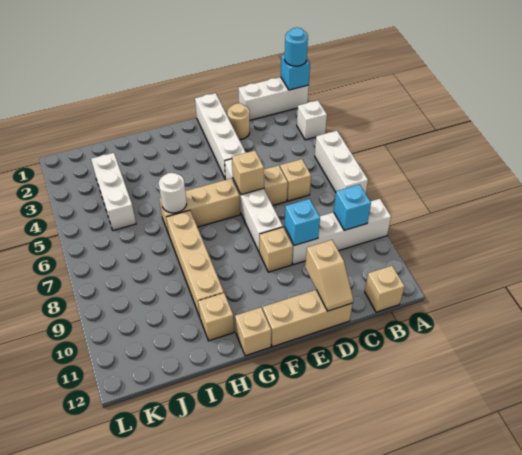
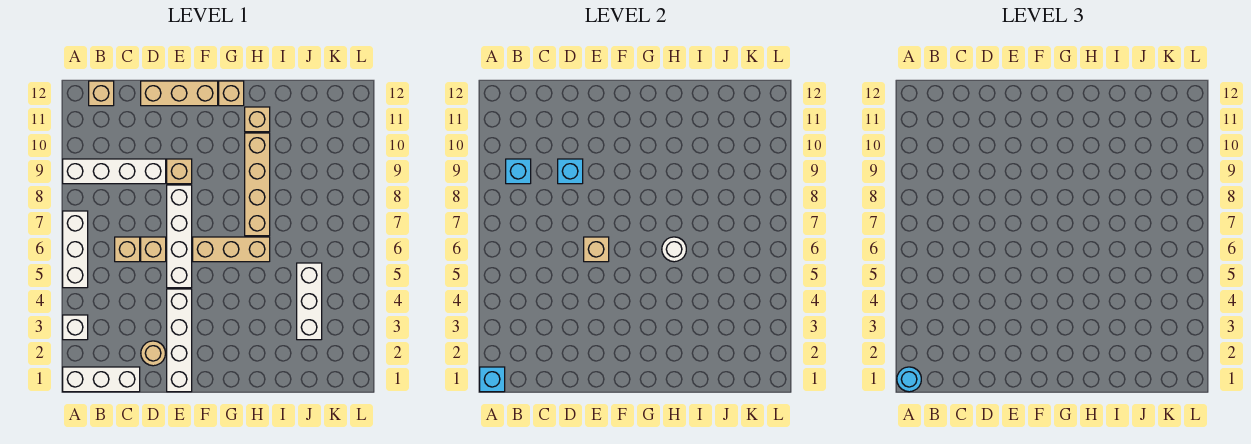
tan slope D11:D12 level 2 top 11 -> none

